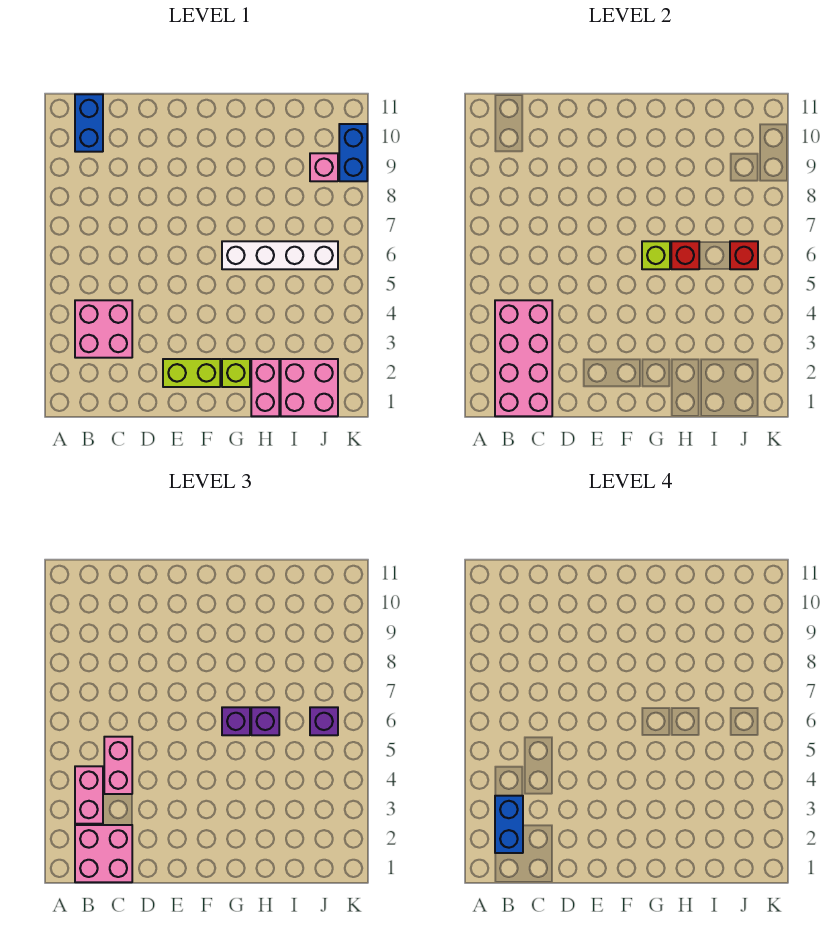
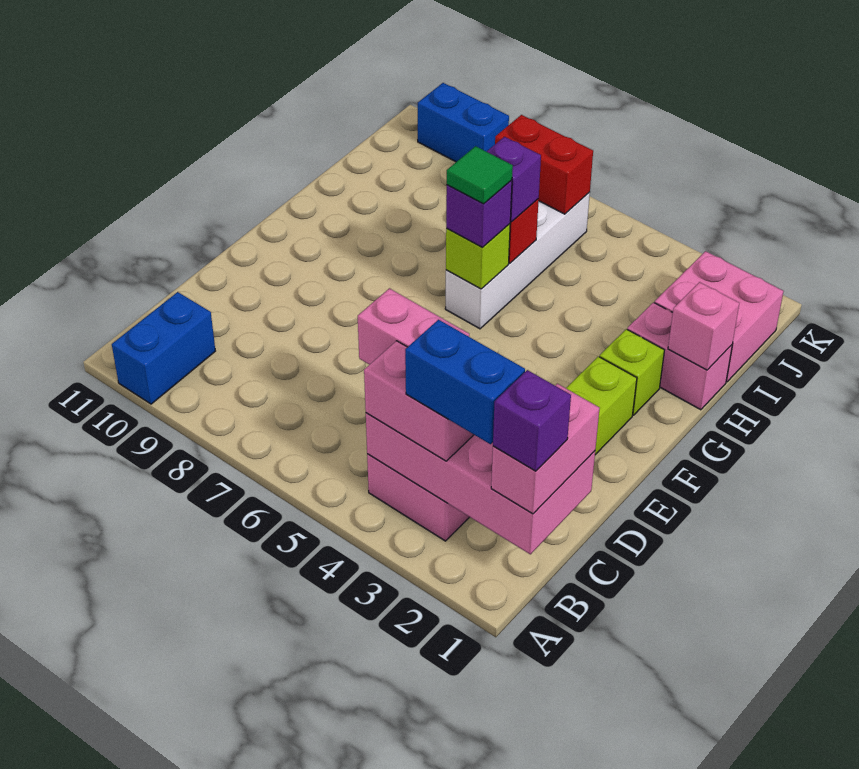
pink brick B1:C2 level 3 -> pink brick B1:C1 level 3
blue brick B10:B11 level 1 -> blue brick A10:B10 level 1
none -> green tile G6 level 4
red brick J6 level 2 -> red brick J6:J7 level 2
purple brick J6 level 3 -> purple brick B1 level 4
pink brick J9 level 1 -> pink brick H1 level 2

